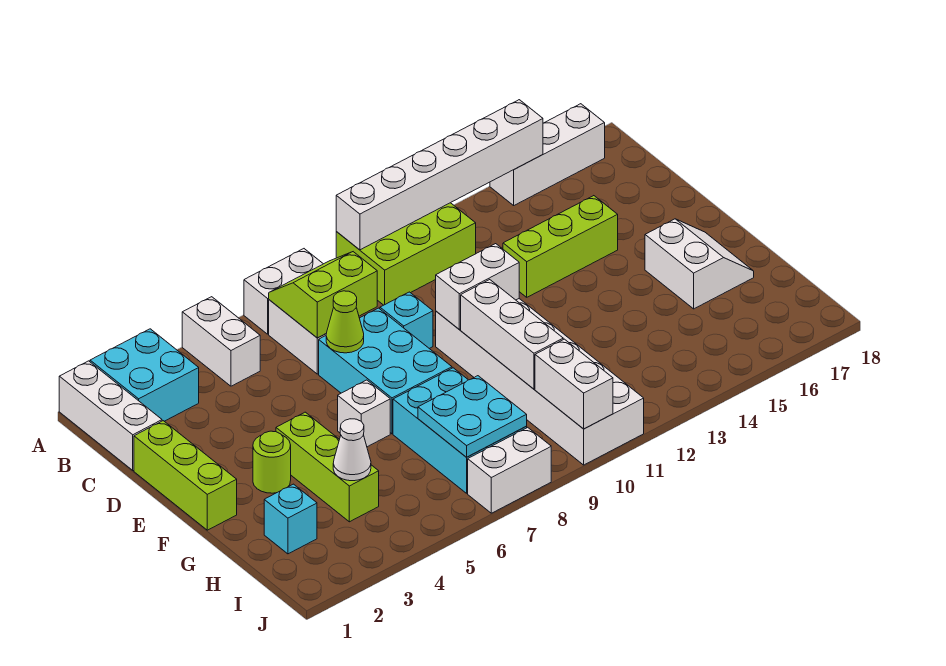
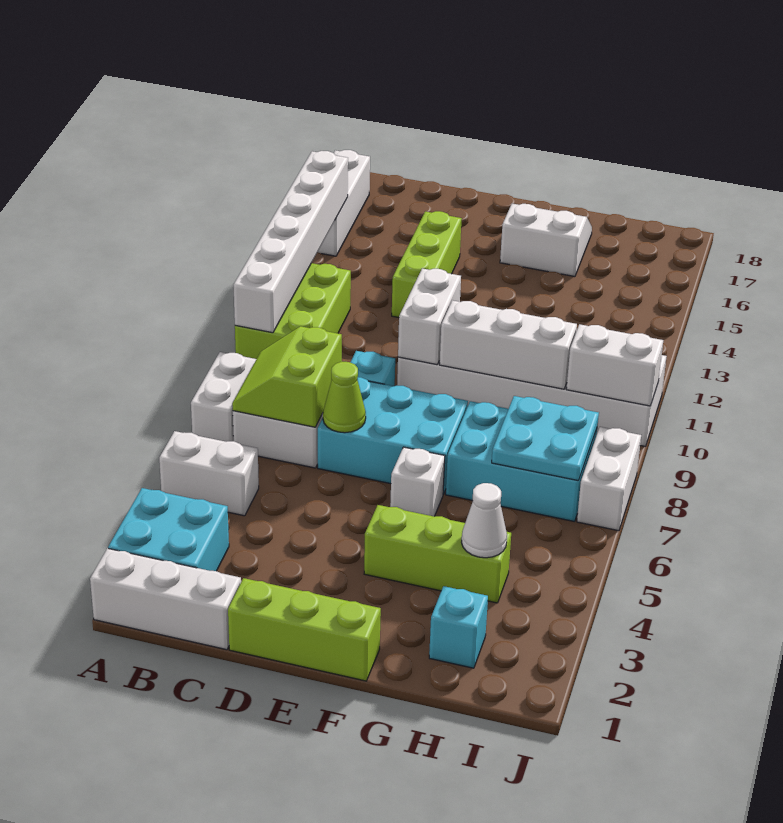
lime round brick F3 level 1 -> none

